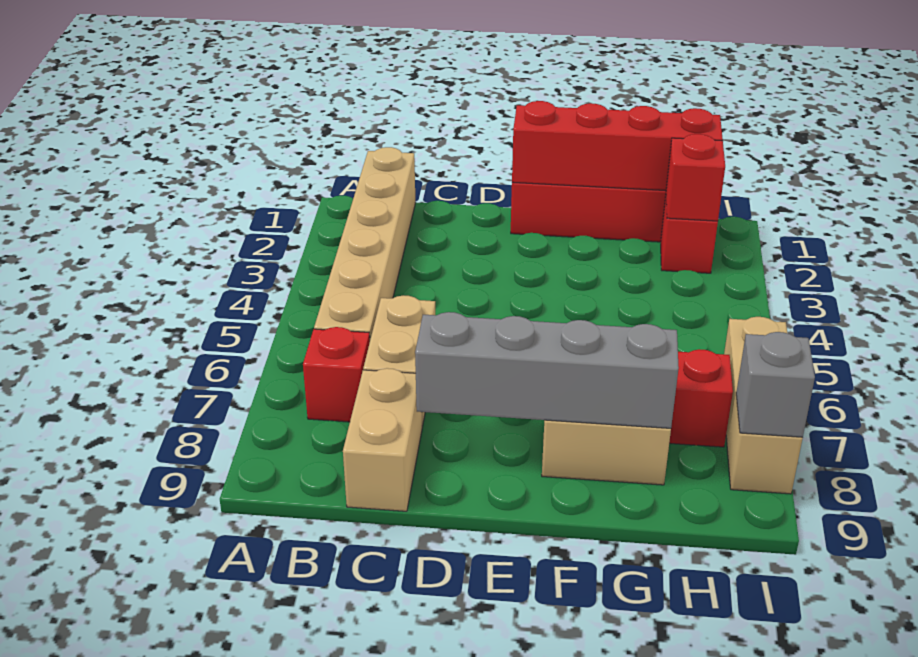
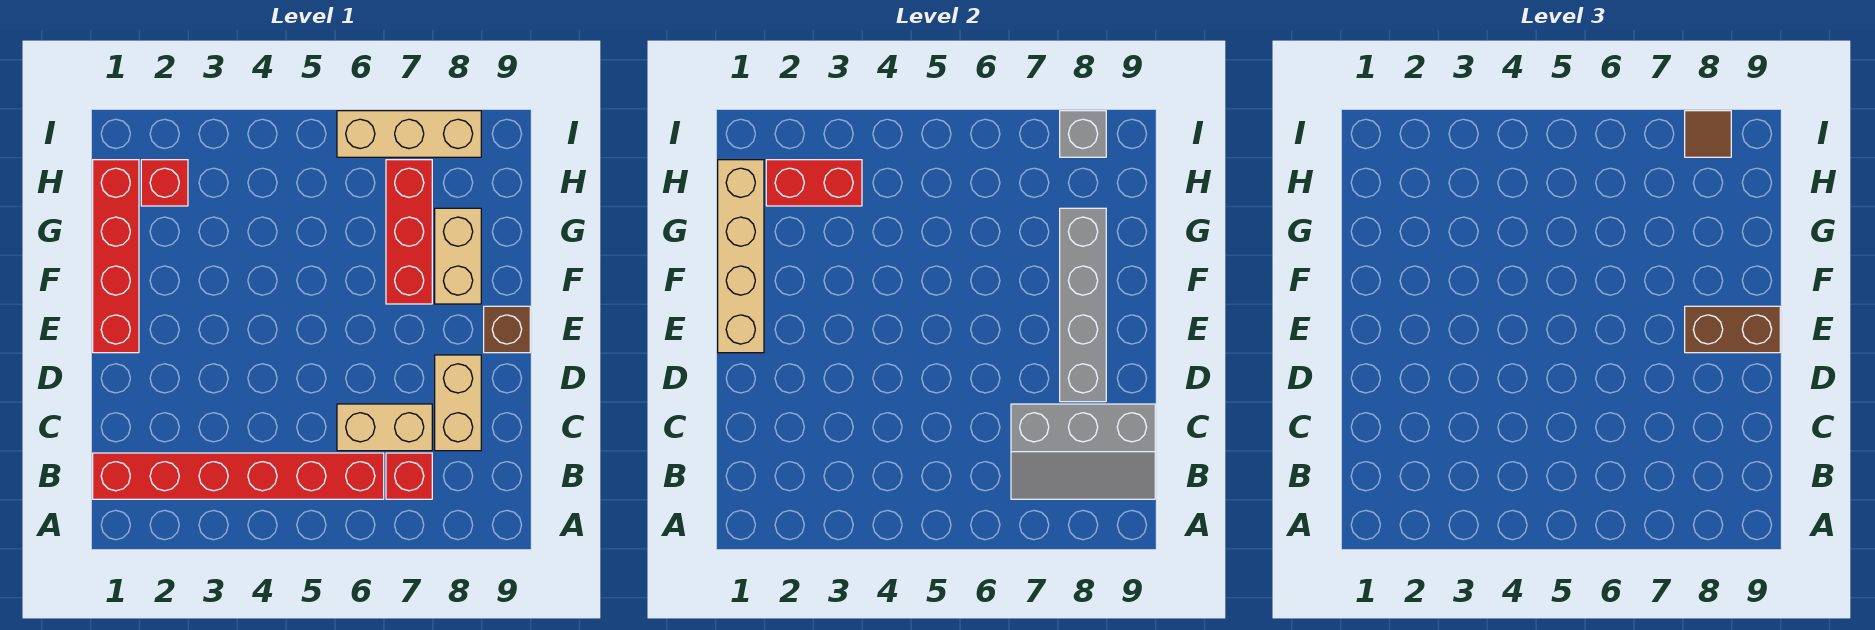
tan brick B1:B6 level 1 -> red brick B1:B6 level 1
none -> grey slope B7:C9 level 2 top C
tan brick C8:C9 level 1 -> tan brick C8:D8 level 1
red brick E1:H1 level 2 -> tan brick E1:H1 level 2
none -> brown brick E8:E9 level 3
none -> brown brick E9 level 1
red brick H2 level 2 -> red brick H2:H3 level 2
none -> brown tile I8 level 3

